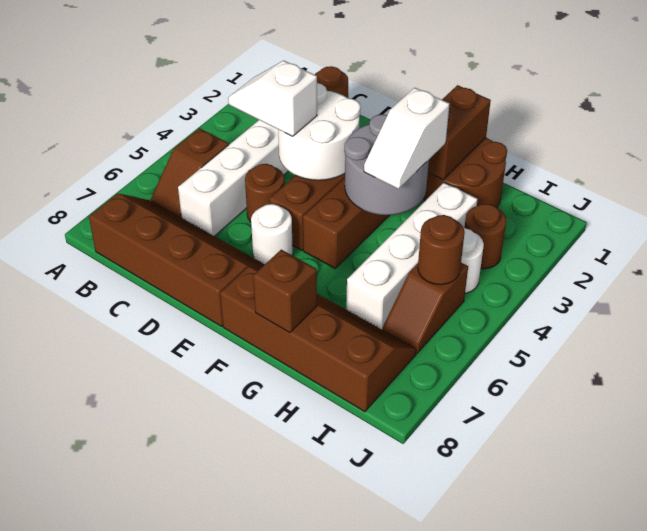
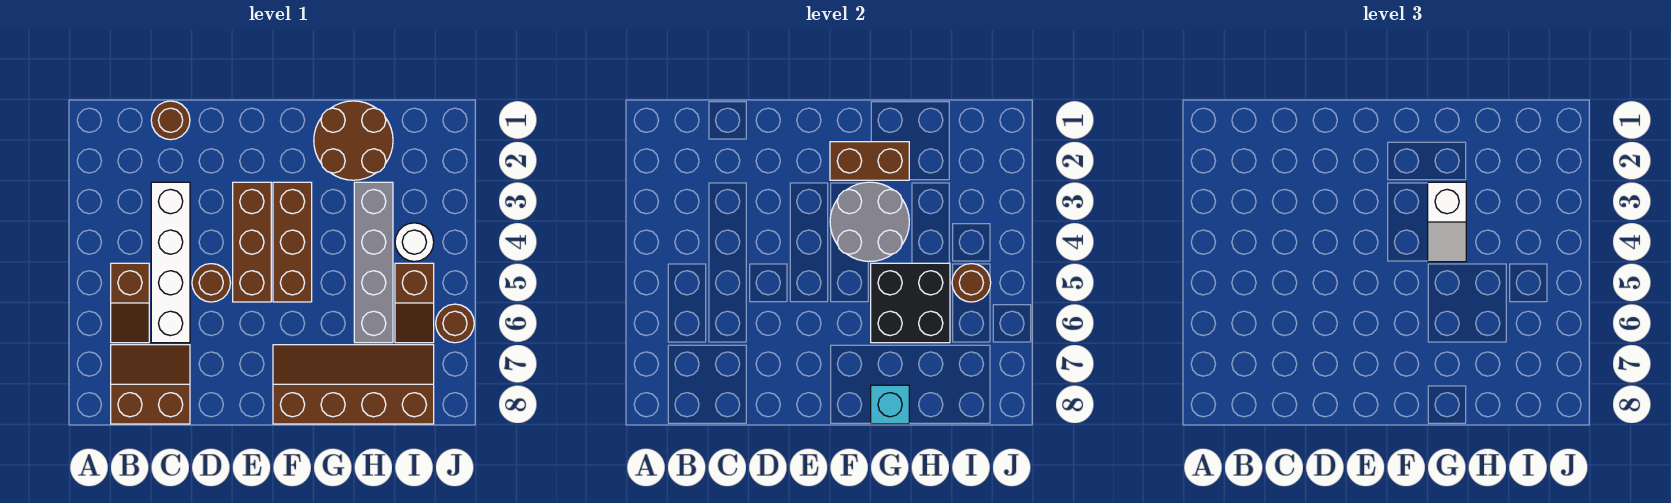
brown slope B7:E8 level 1 top 8 -> brown slope B7:C8 level 1 top 8
white slope C4:D4 level 3 top D -> none
white round brick D3:E4 level 2 -> none
white round brick E6 level 1 -> none
brown brick G1:G2 level 2 -> brown brick F2:G2 level 2
none -> black brick G5:H6 level 2
brown brick G8 level 2 -> cyan brick G8 level 2
white brick H3:H6 level 1 -> grey brick H3:H6 level 1
brown round brick I3 level 1 -> brown round brick J6 level 1

